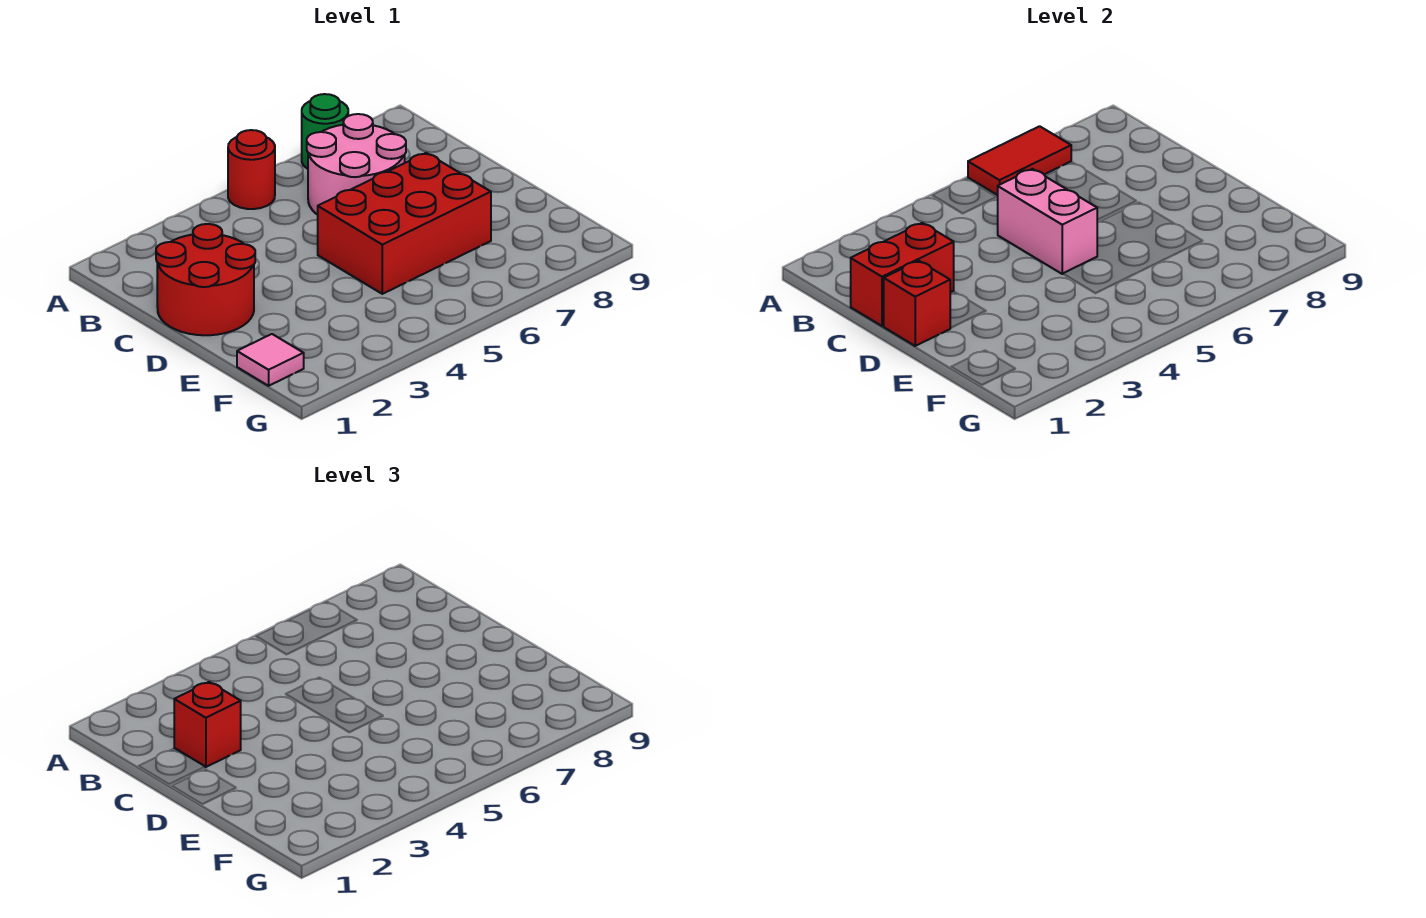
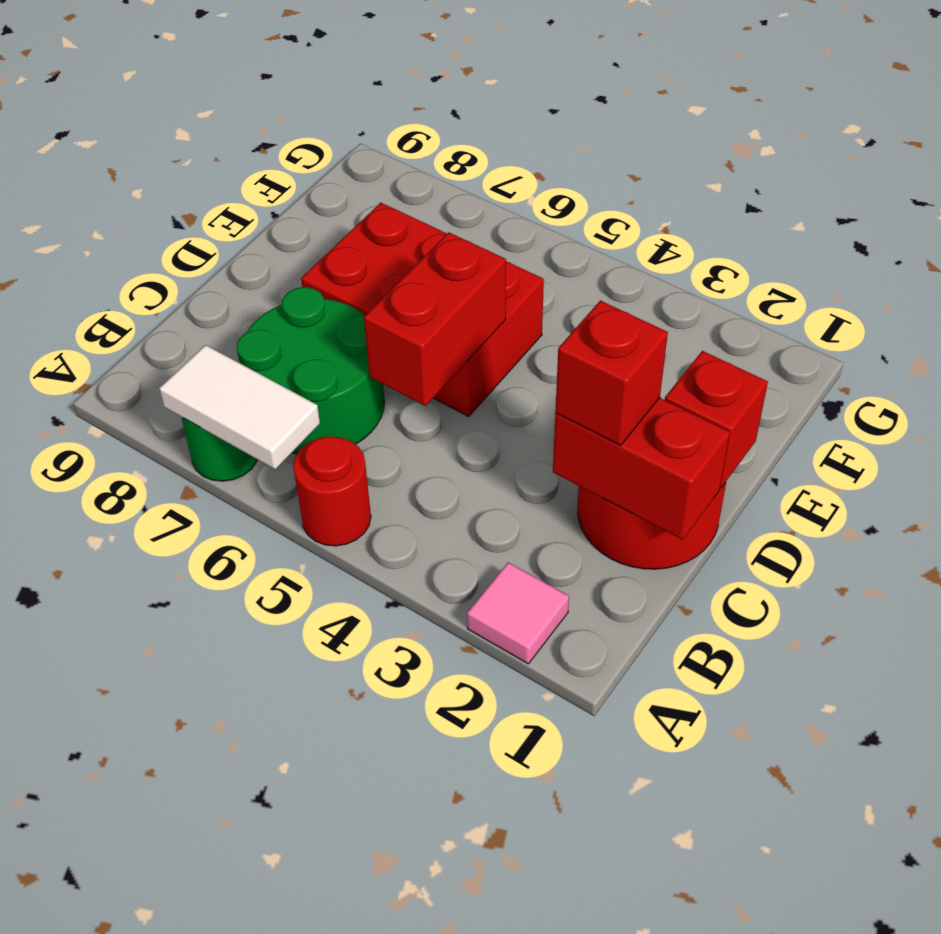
red tile A6:A7 level 2 -> white tile A6:A7 level 2
pink round brick B6:C7 level 1 -> green round brick B6:C7 level 1
pink brick C5:D5 level 2 -> red brick C5:D5 level 2
pink tile F1 level 1 -> pink tile A2 level 1

